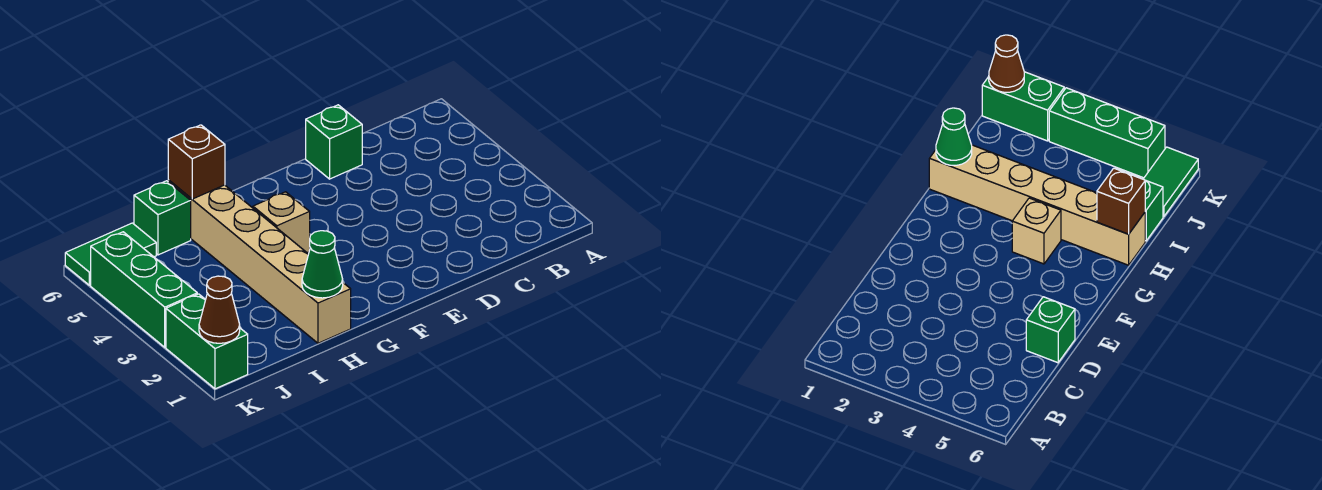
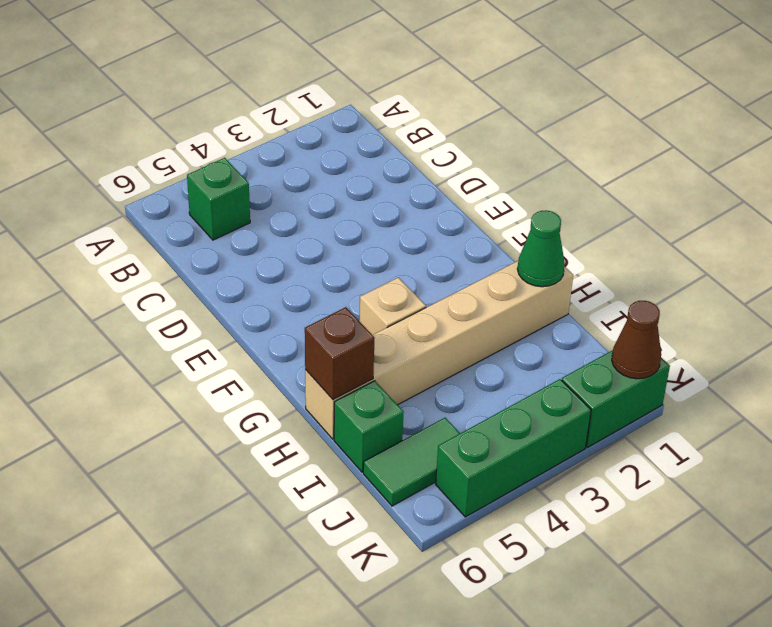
green brick D6 level 1 -> green brick B5 level 1
green tile J6:K6 level 1 -> green tile J5:J6 level 1

